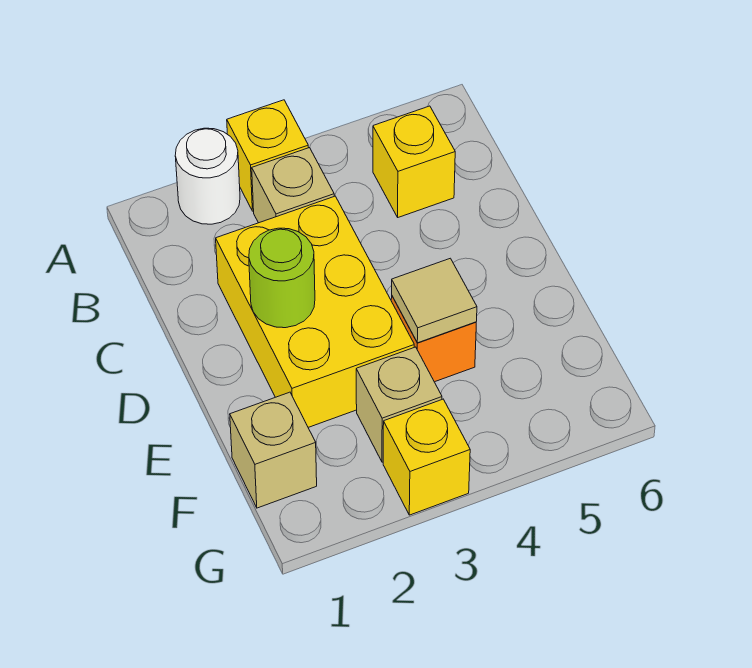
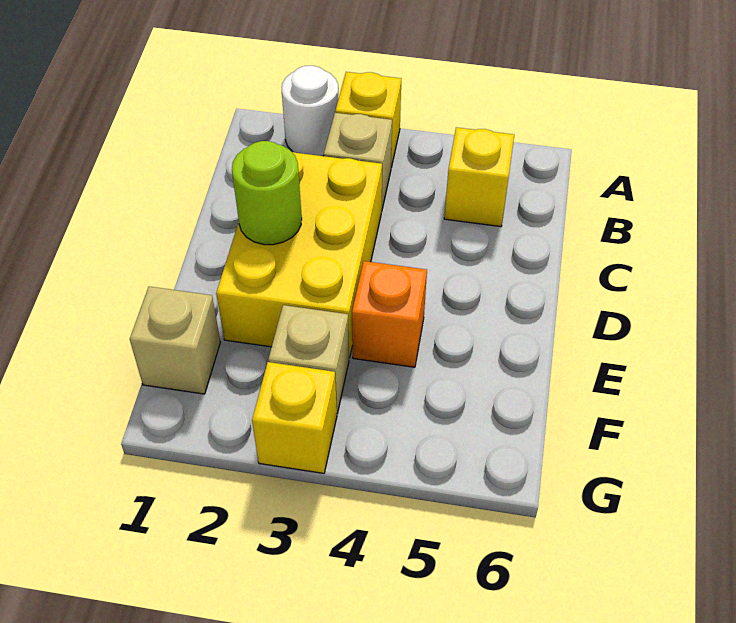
tan tile E4 level 2 -> none

